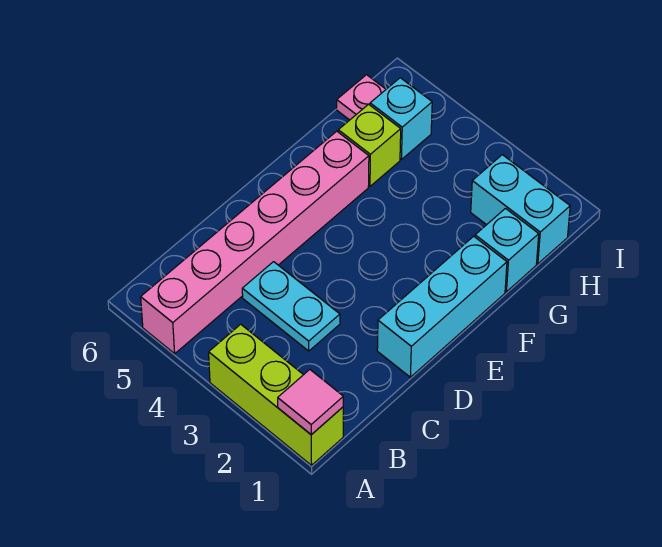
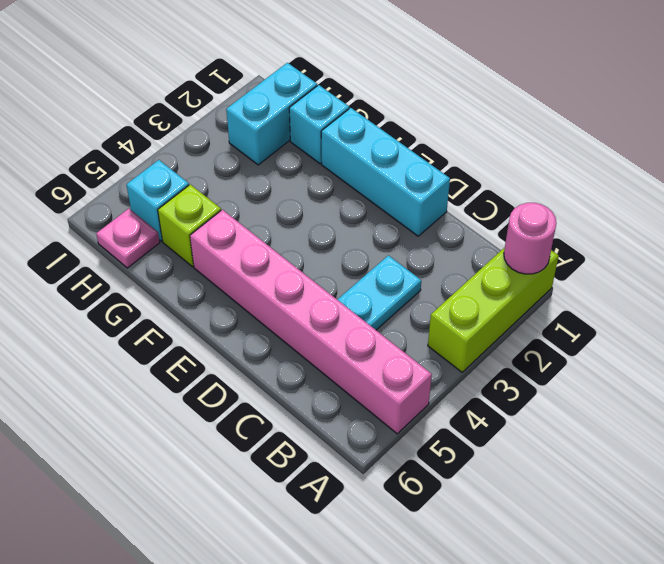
pink tile A1 level 2 -> pink round brick A1 level 2

